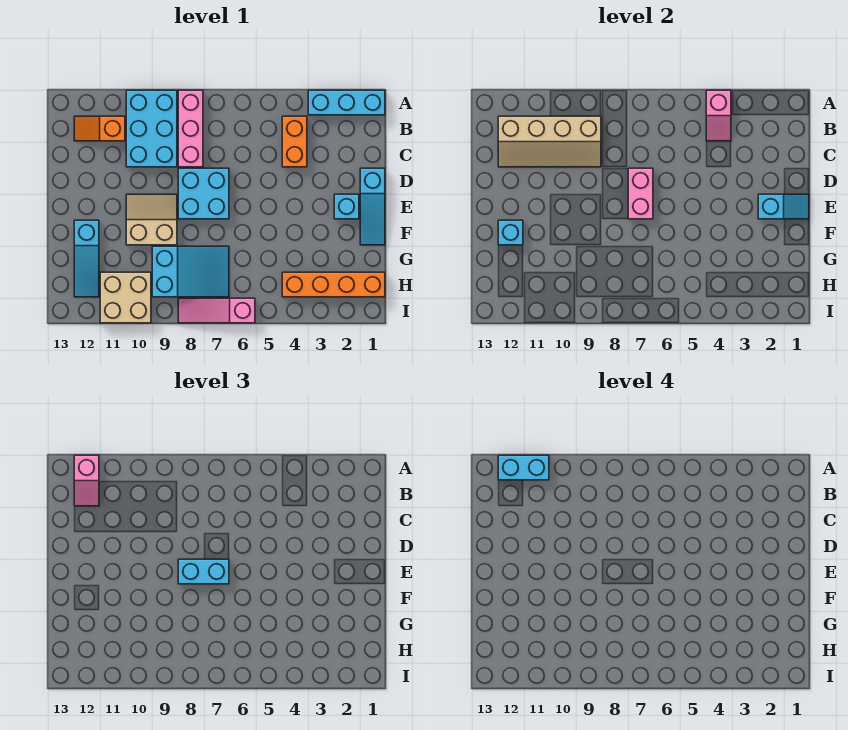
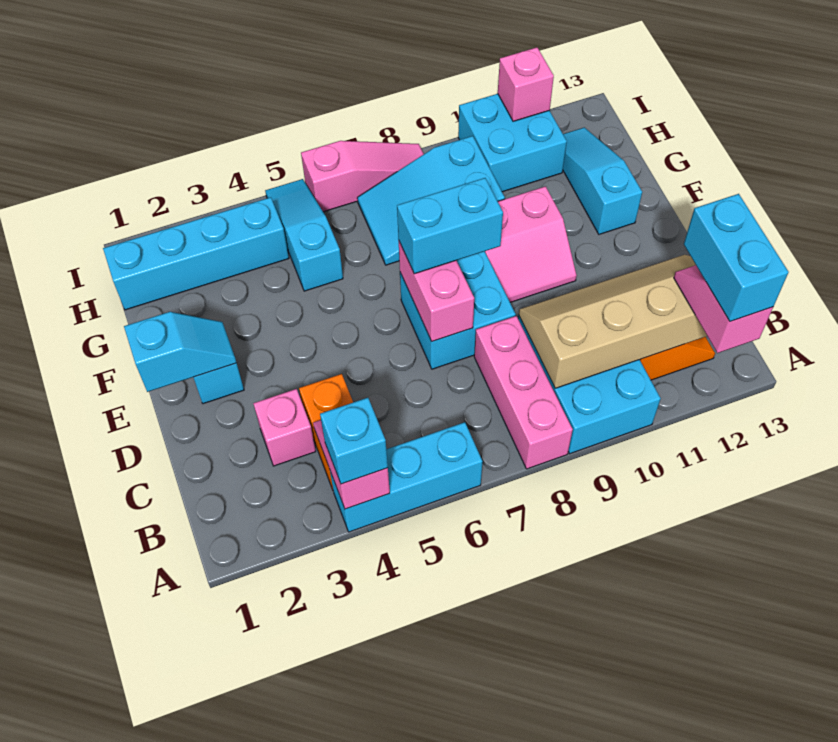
cyan brick A1:A3 level 1 -> cyan brick A4:A6 level 1
cyan brick A11:A12 level 4 -> cyan brick A12:B12 level 4
none -> pink brick C3 level 1
cyan slope D1:F1 level 1 top D -> cyan slope G5:I5 level 1 top G
cyan slope E1:E2 level 2 top 2 -> cyan slope E1:E2 level 2 top 1
tan slope E9:F10 level 1 top F -> pink slope E9:F10 level 1 top F
cyan brick F12 level 2 -> cyan brick A4 level 3
orange brick H1:H4 level 1 -> cyan brick H1:H4 level 1
tan brick H10:I11 level 1 -> cyan brick H10:I11 level 1
none -> pink brick I11 level 2

